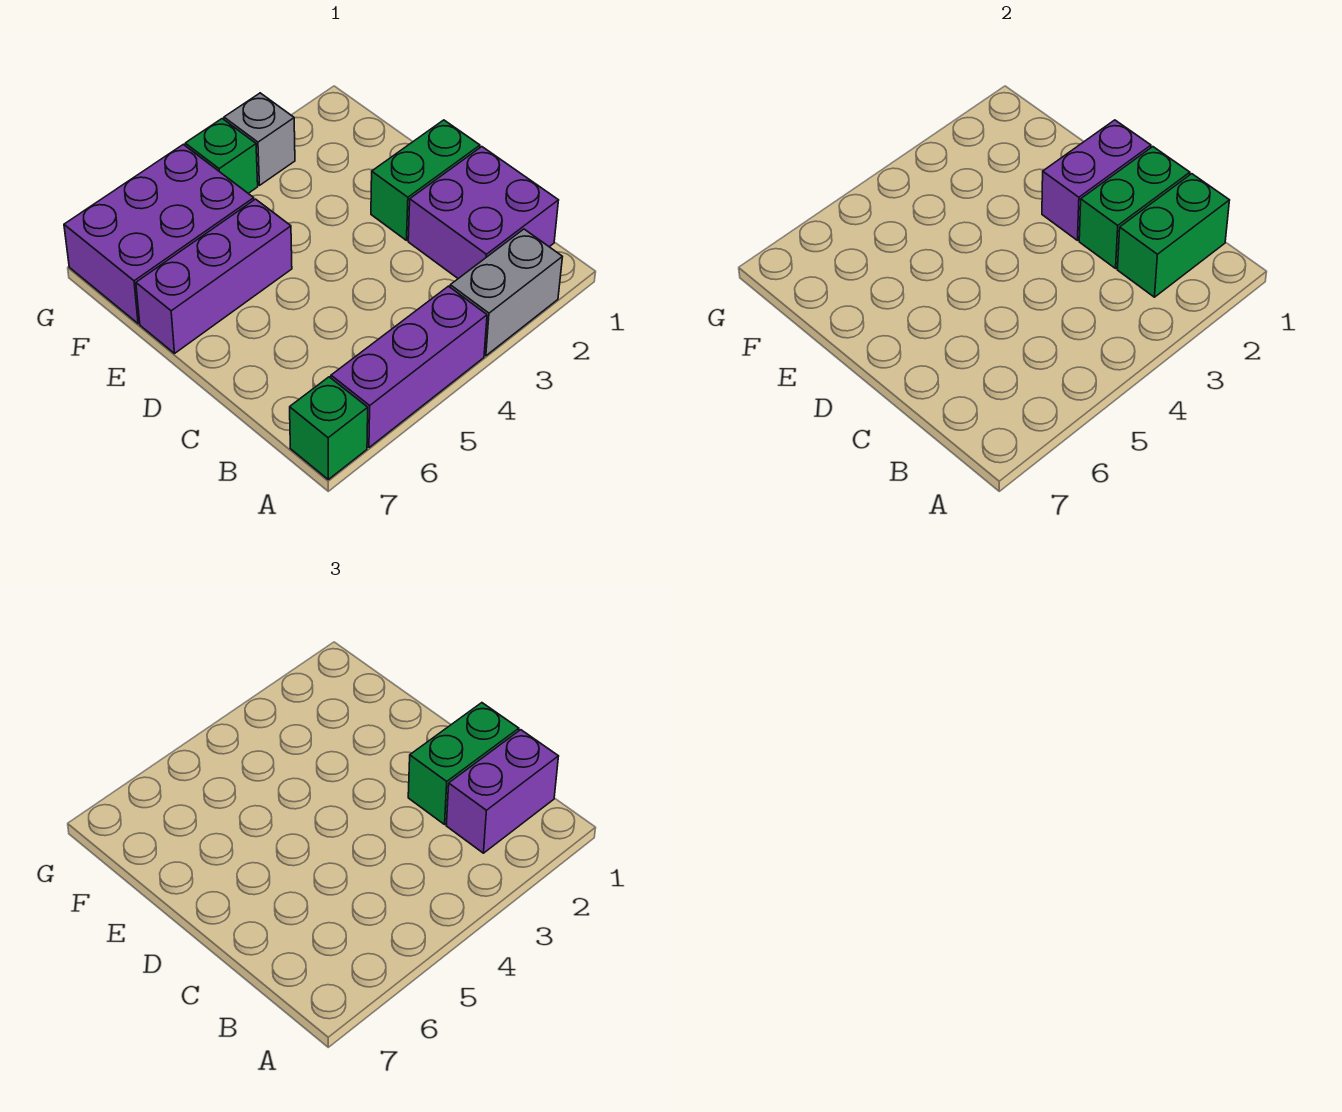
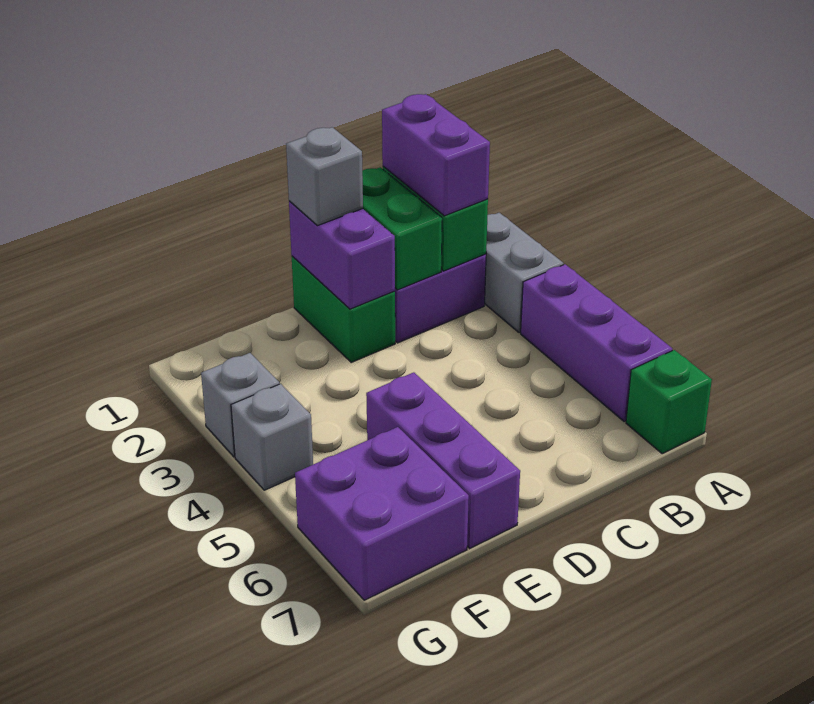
green brick C1:C2 level 3 -> none
none -> grey brick D1 level 3
purple brick F5:G7 level 1 -> purple brick F6:G7 level 1
green brick G4 level 1 -> grey brick G4 level 1

